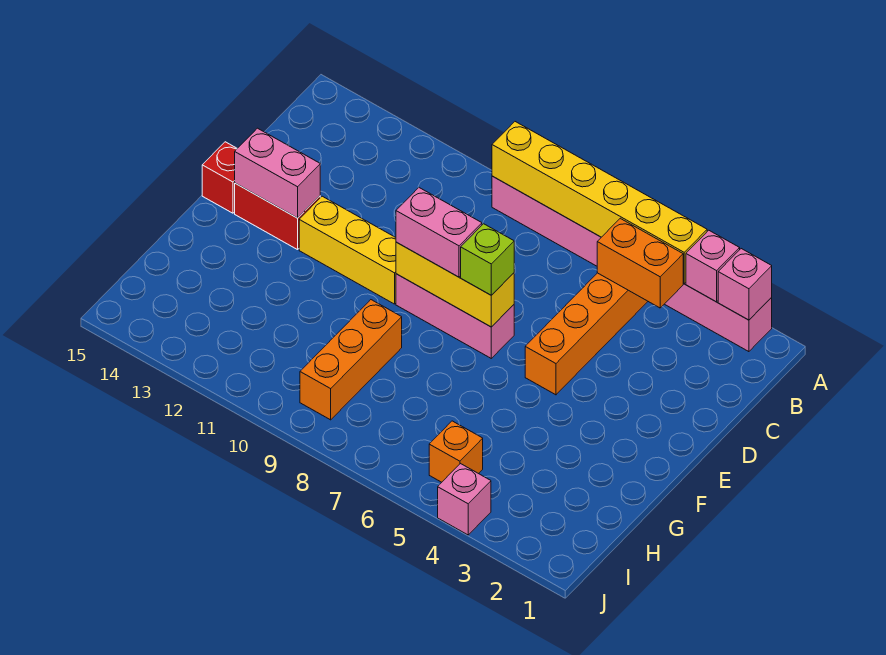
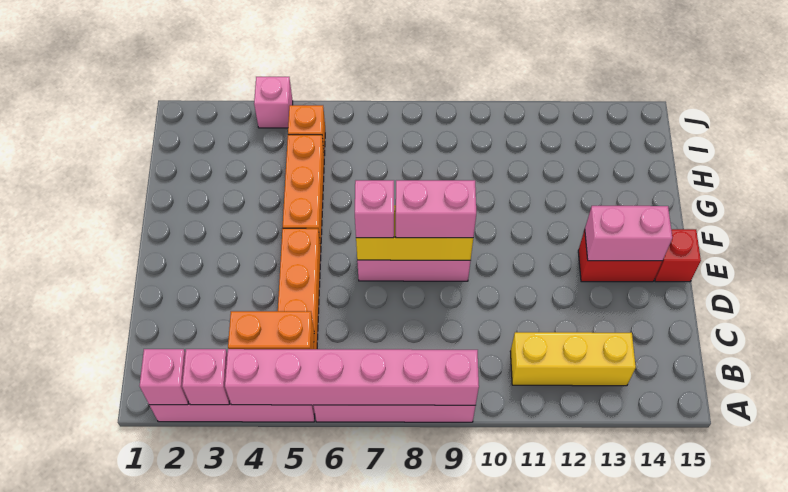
yellow brick A4:A9 level 2 -> pink brick A4:A9 level 2
lime brick E7 level 3 -> pink brick E7 level 3
yellow brick E10:E12 level 1 -> yellow brick B11:B13 level 1
orange brick G9:I9 level 1 -> orange brick F5:H5 level 1

